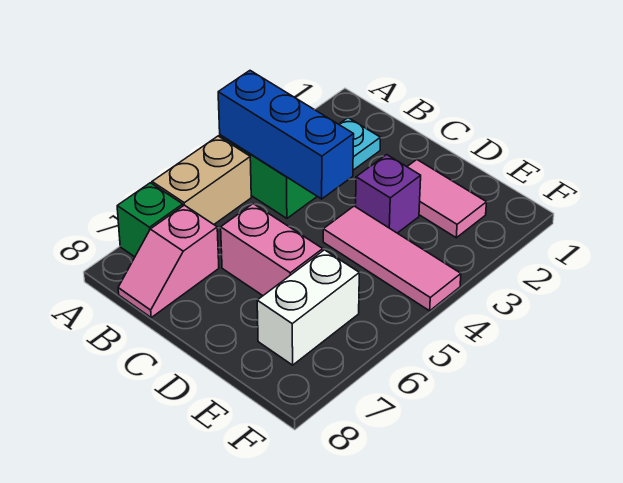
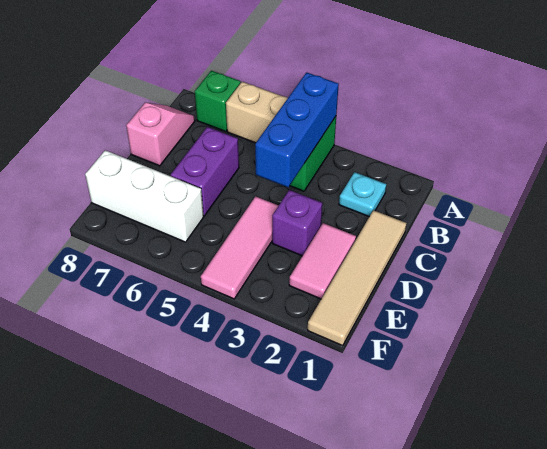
pink slope B7:B8 level 1 top 7 -> pink slope B8:C8 level 1 top C
none -> tan tile C1:F1 level 1
pink brick C6:D6 level 1 -> purple brick C6:D6 level 1
white brick E6:E7 level 1 -> white brick E6:E8 level 1

